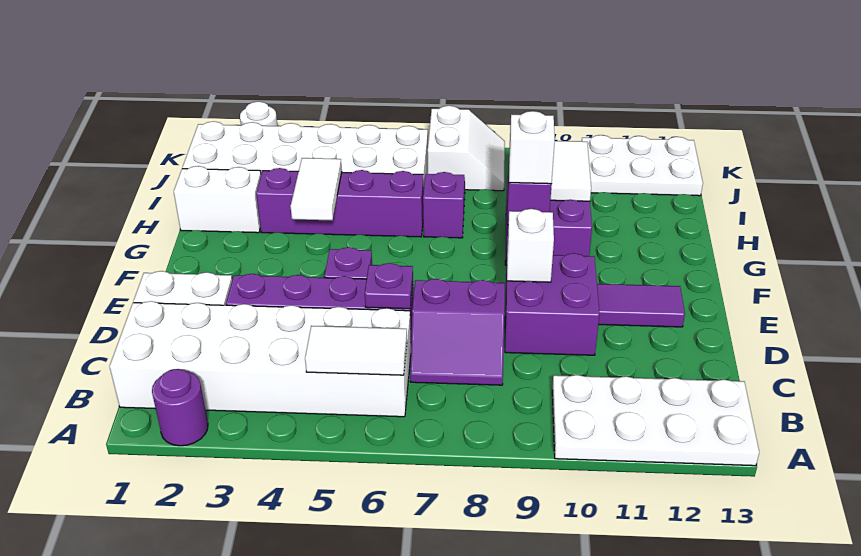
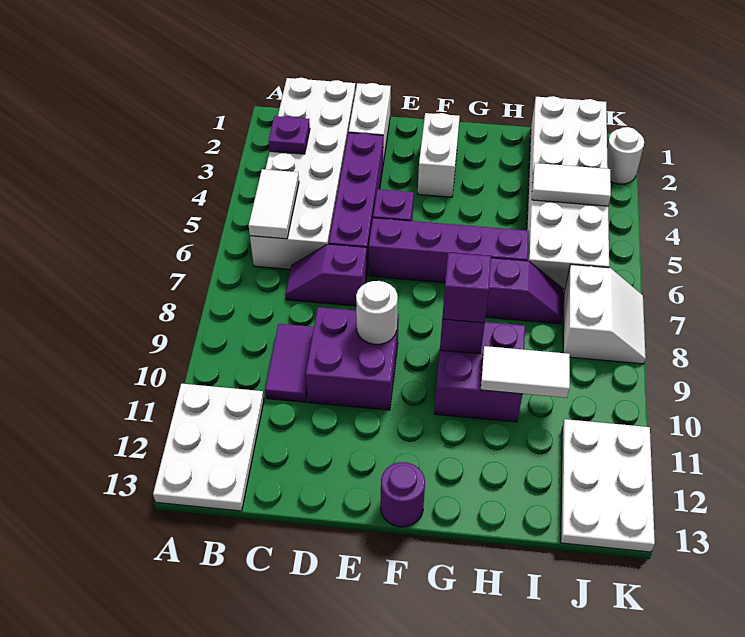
purple round brick A2 level 1 -> purple round brick F13 level 1
white plate A10:B13 level 1 -> white plate A11:B13 level 1
purple slope C7:D8 level 1 top D -> purple slope C7:D7 level 1 top D
purple plate D6 level 2 -> purple plate B3 level 2
white brick E9 level 2 -> white round brick E9 level 2
purple tile E11:E12 level 1 -> purple tile C9:C10 level 1
white tile G4:H4 level 2 -> white tile I4:J4 level 2
white brick G9 level 3 -> purple brick G9 level 3
white brick H1:H2 level 1 -> white brick F2:F3 level 1
purple brick H3:H6 level 1 -> purple brick E6:H6 level 1
white slope J7:K8 level 1 top 7 -> white slope J7:K8 level 1 top J

